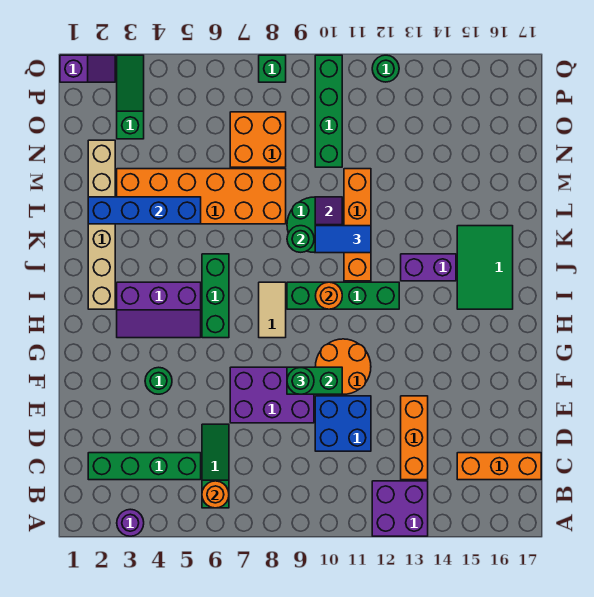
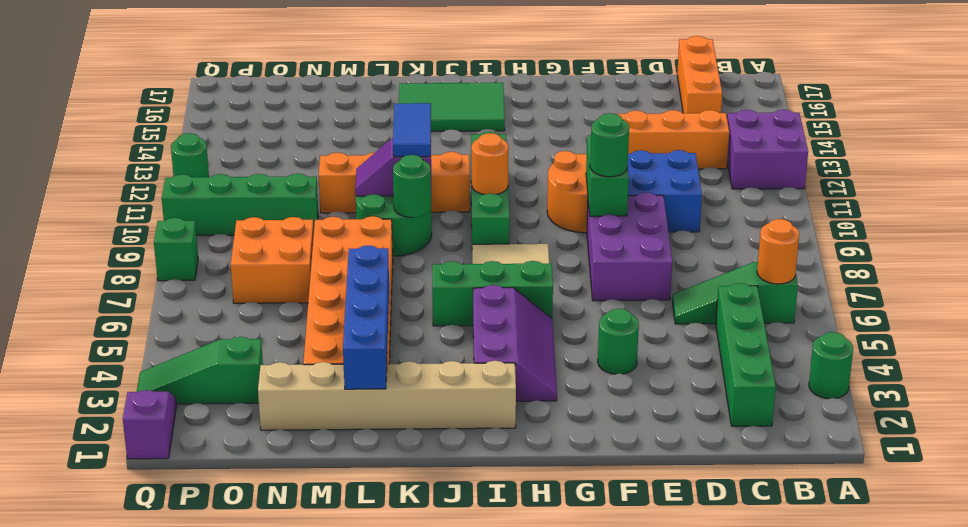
purple round brick A3 level 1 -> green round brick A3 level 1
purple brick J13:J14 level 1 -> none

